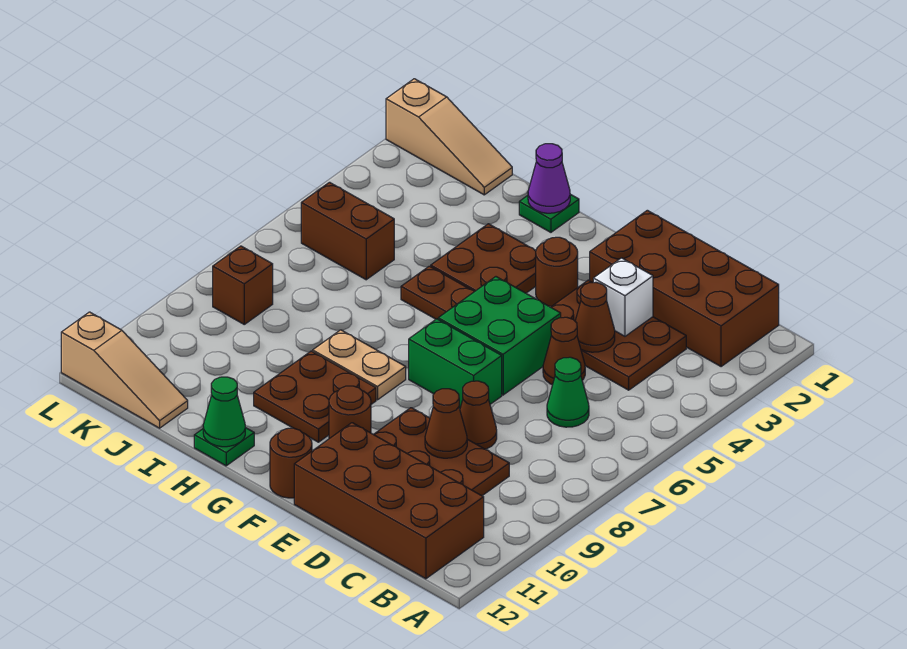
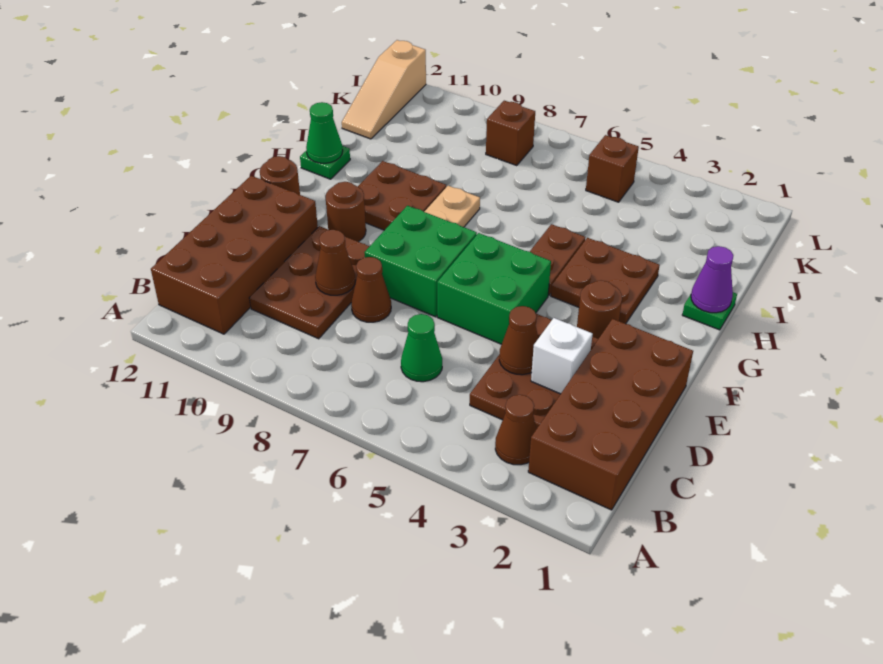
brown cone D5 level 1 -> brown cone B3 level 1
green brick E7:F7 level 1 -> green brick E7:F8 level 1
tan slope J1:L1 level 1 top L -> none
brown brick J5:K5 level 1 -> brown brick K5 level 1

